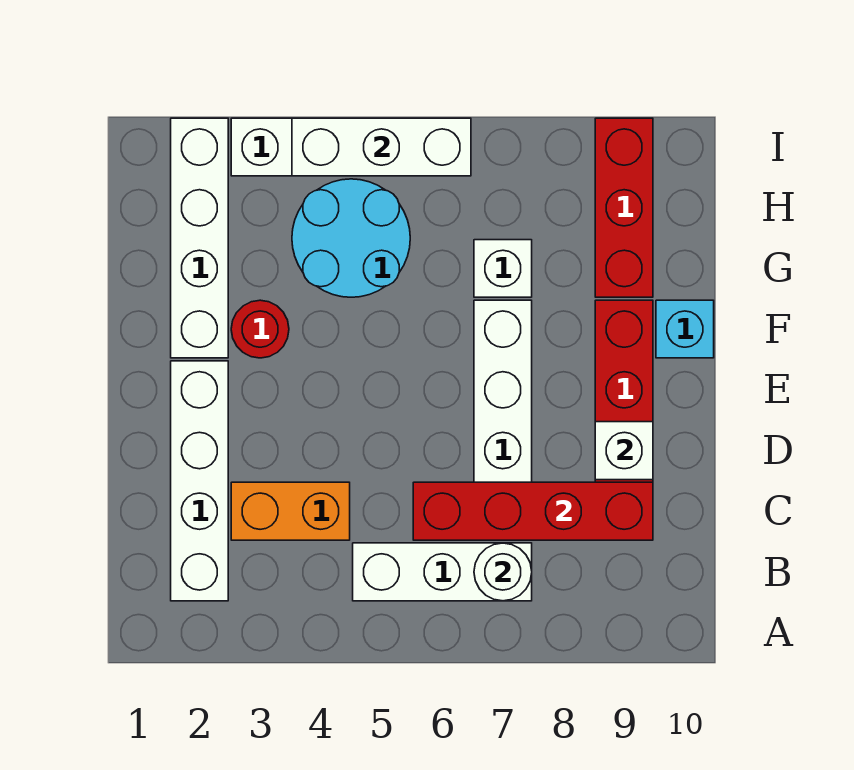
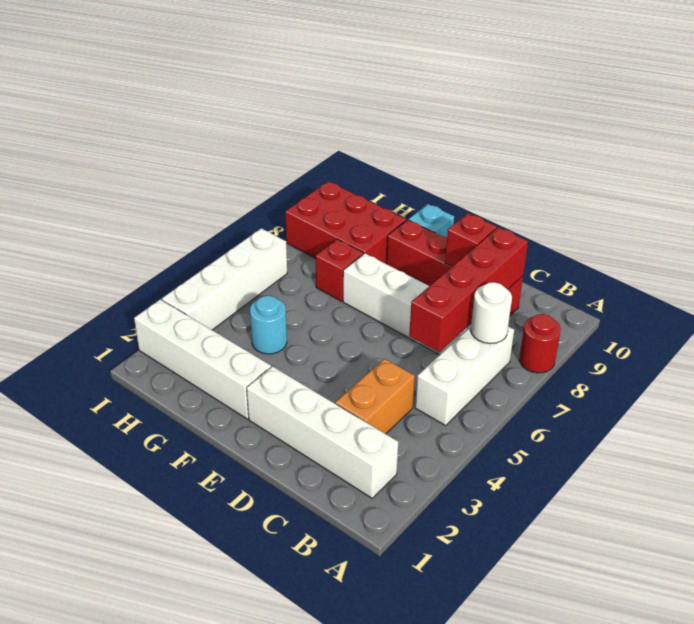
white brick D9 level 2 -> red brick D9 level 2
red round brick F3 level 1 -> red round brick A8 level 1
cyan round brick G4:H5 level 1 -> cyan round brick G4 level 1
white brick G7 level 1 -> red brick G7 level 1
red brick G9:I9 level 1 -> red brick G8:I9 level 1
white brick I4:I6 level 2 -> none

